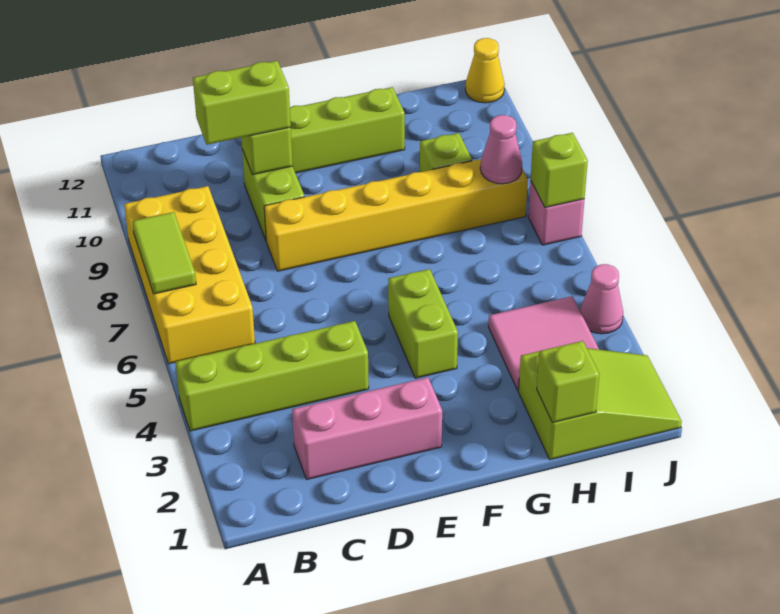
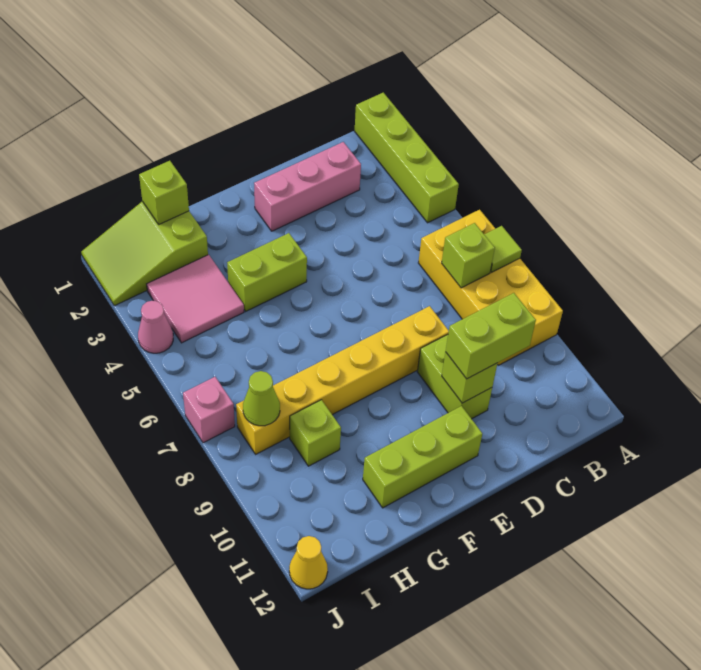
lime brick A4:D4 level 1 -> lime brick A1:A4 level 1
lime tile A7:A8 level 2 -> lime tile A7 level 2
lime brick F4:F5 level 1 -> lime brick F4:G4 level 1
pink cone I8 level 2 -> lime cone I8 level 2
lime brick J7 level 2 -> lime brick B7 level 2

